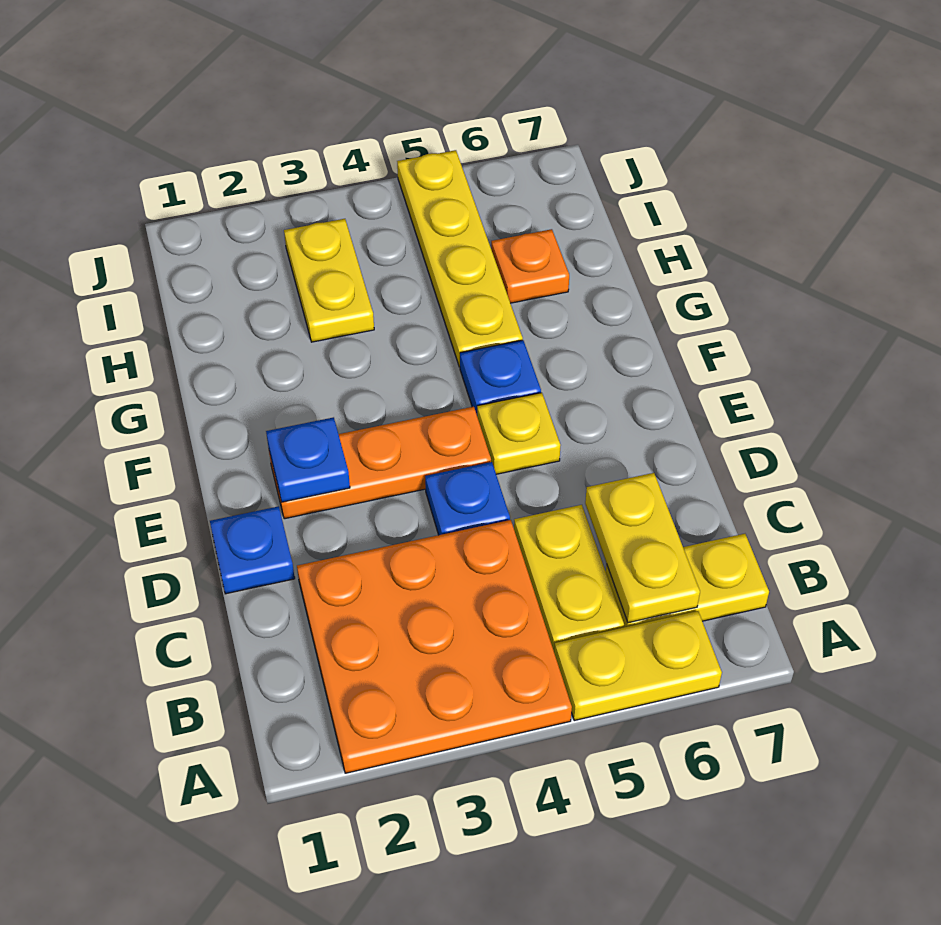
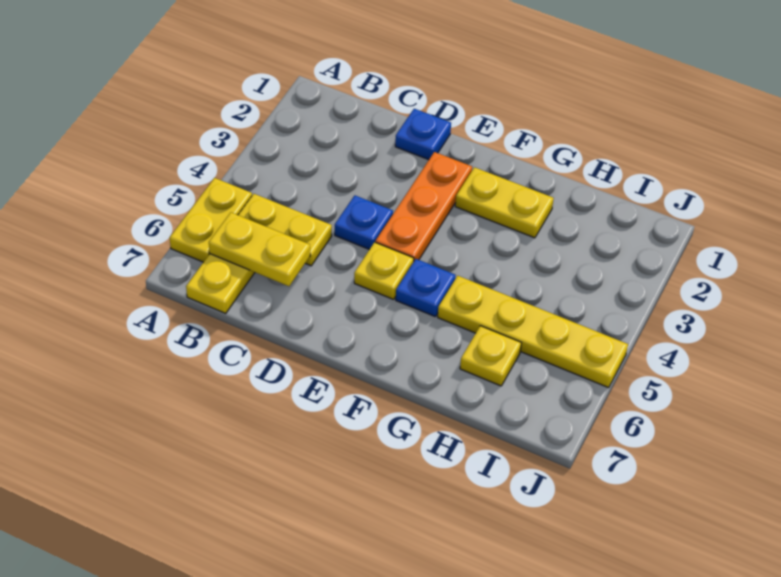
orange plate A2:C4 level 1 -> none
blue plate E2 level 2 -> none
yellow plate H3:I3 level 1 -> yellow plate F2:G2 level 1
orange plate H6 level 1 -> yellow plate H6 level 1

